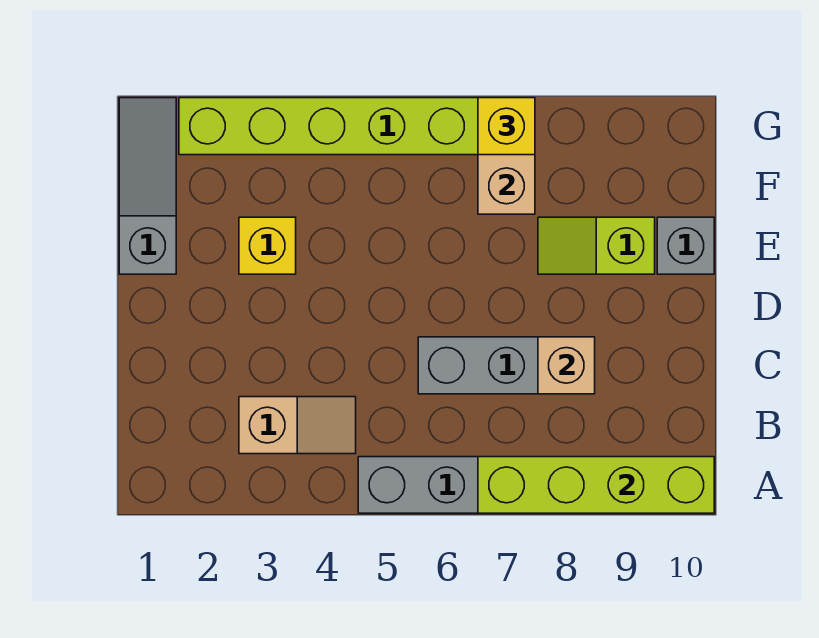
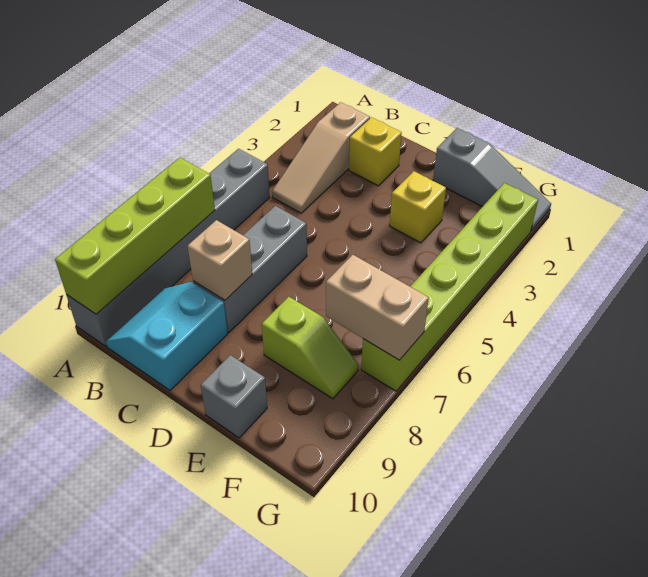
tan slope B3:B4 level 1 top 3 -> tan slope B2:B4 level 1 top 2
none -> cyan slope B9:C10 level 1 top C
lime slope E8:E9 level 1 top 9 -> lime slope E8:F8 level 1 top E
yellow brick G7 level 3 -> yellow brick C2 level 1

